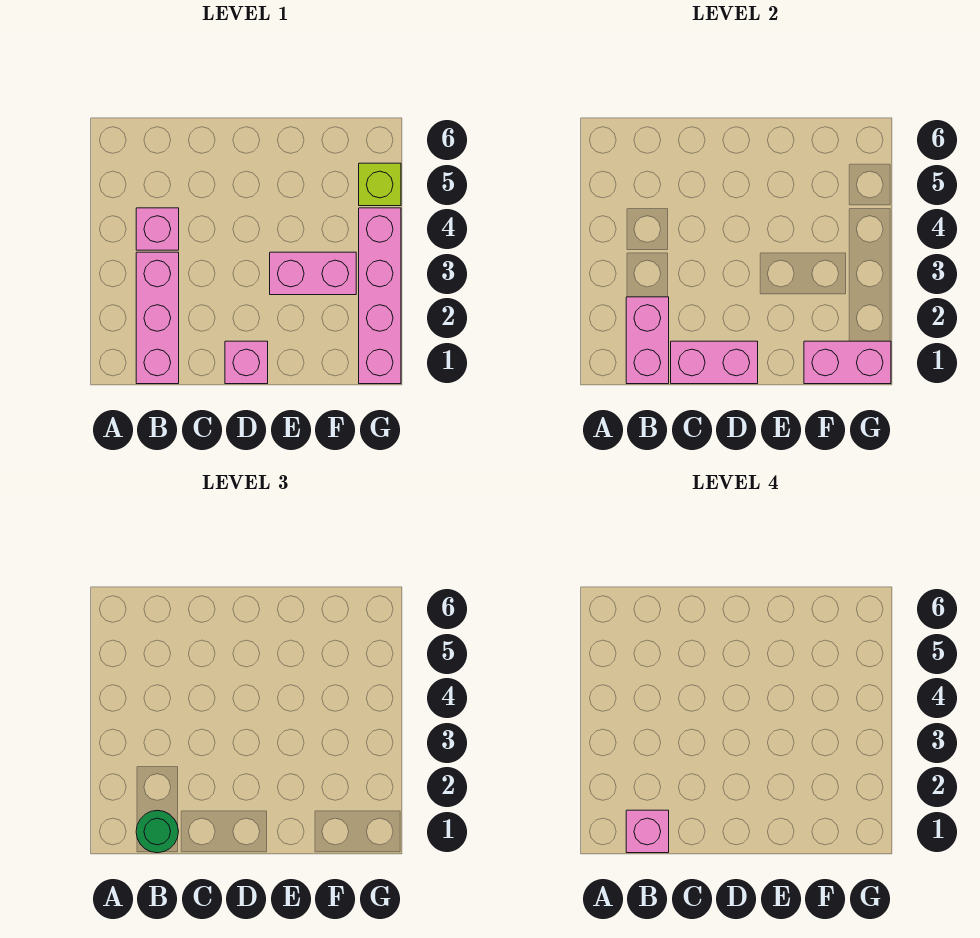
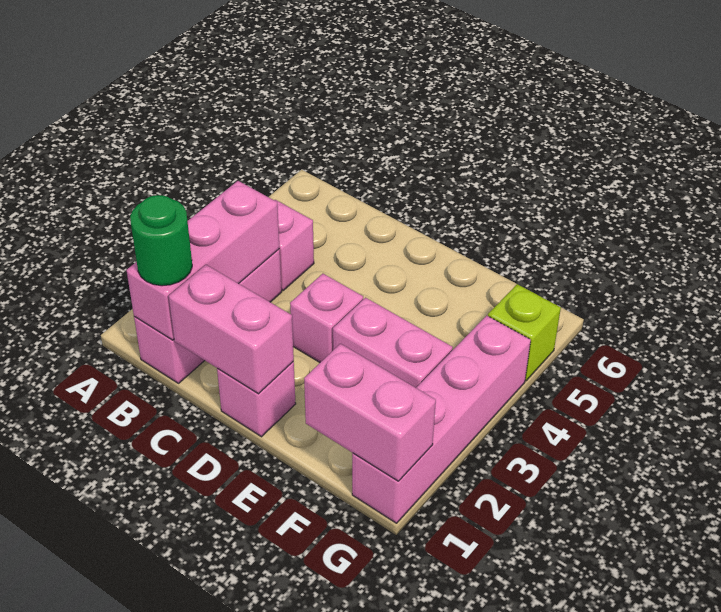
pink brick B1:B2 level 2 -> pink brick B1:B3 level 2
pink brick B1 level 4 -> pink brick D3 level 1

